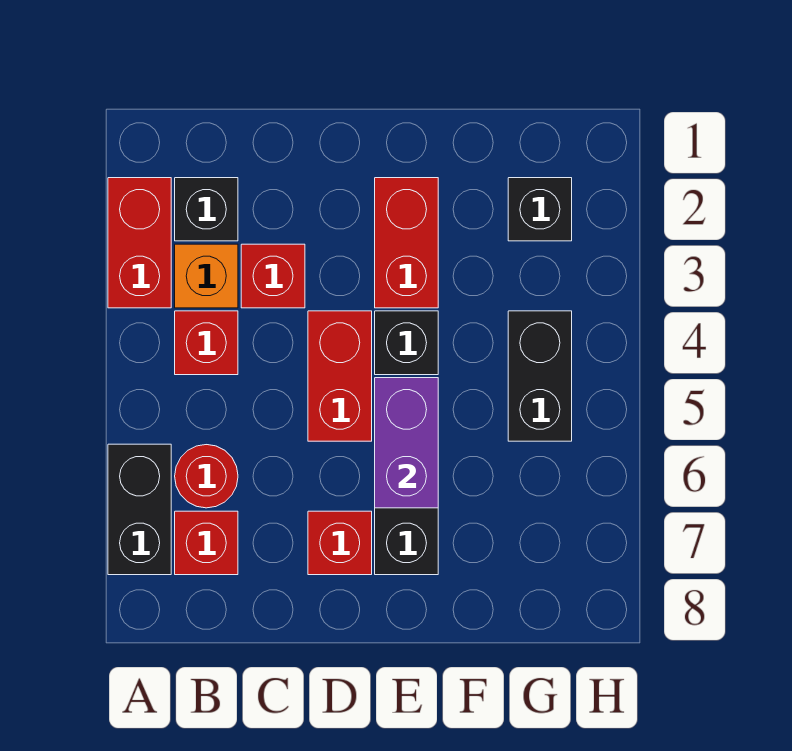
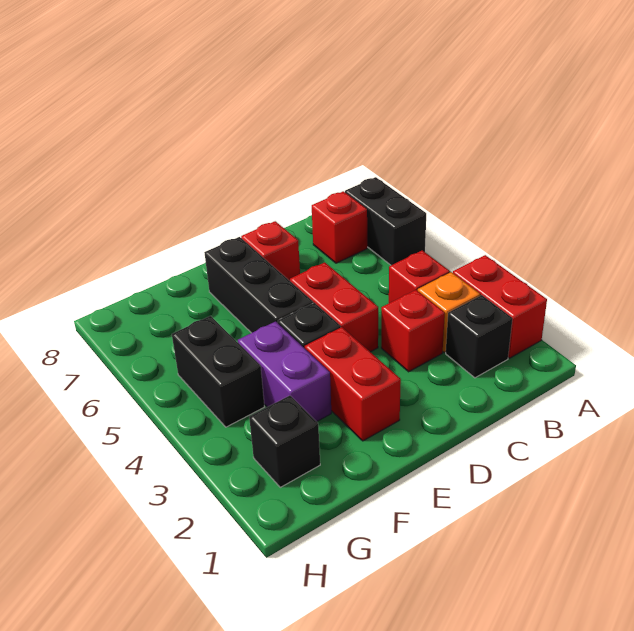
red round brick B6 level 1 -> none
purple brick E5:E6 level 2 -> purple brick F3:F4 level 1

